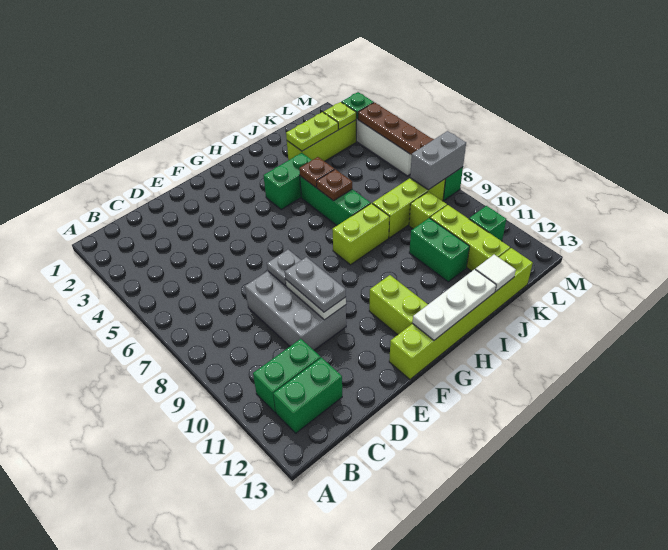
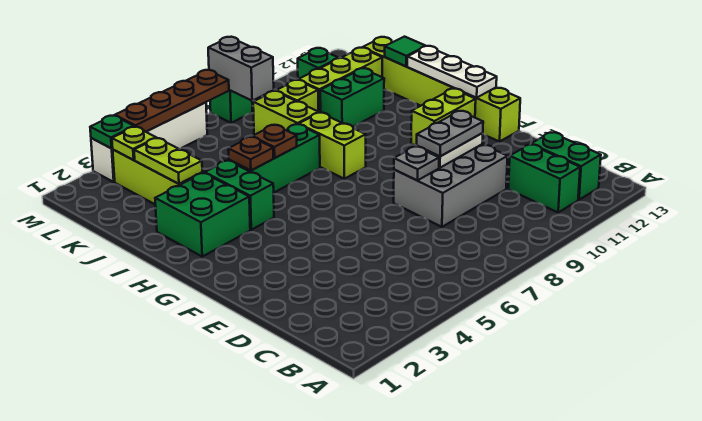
none -> green brick H2:I3 level 1
lime brick J8:L8 level 1 -> lime brick J8:K8 level 1
white tile J13 level 2 -> green tile J13 level 2

